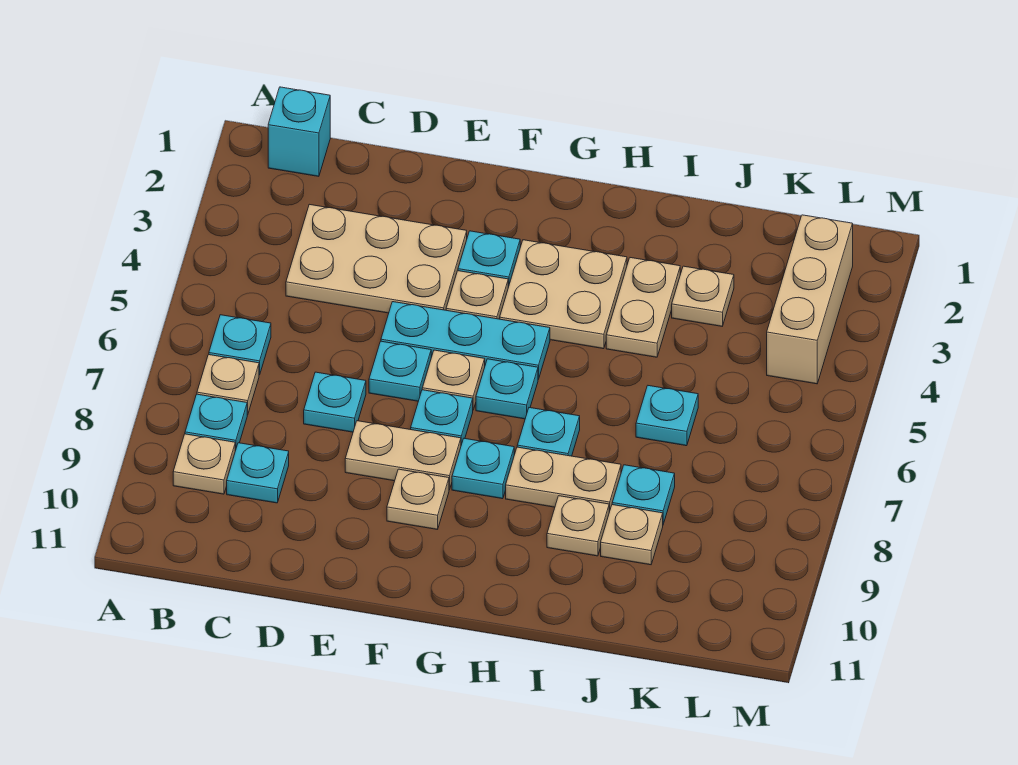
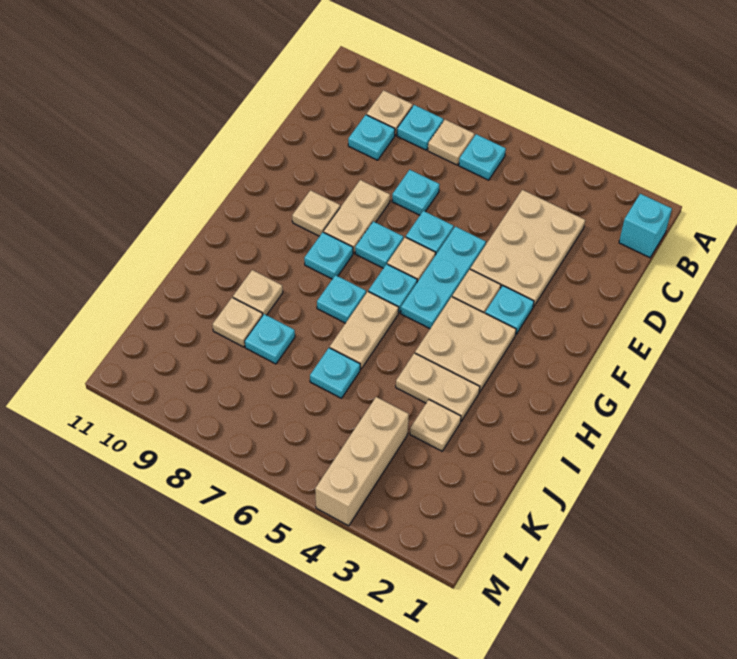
tan plate H8:I8 level 1 -> tan plate H6:I6 level 1
tan brick L2:L4 level 1 -> tan brick K4:M4 level 1

